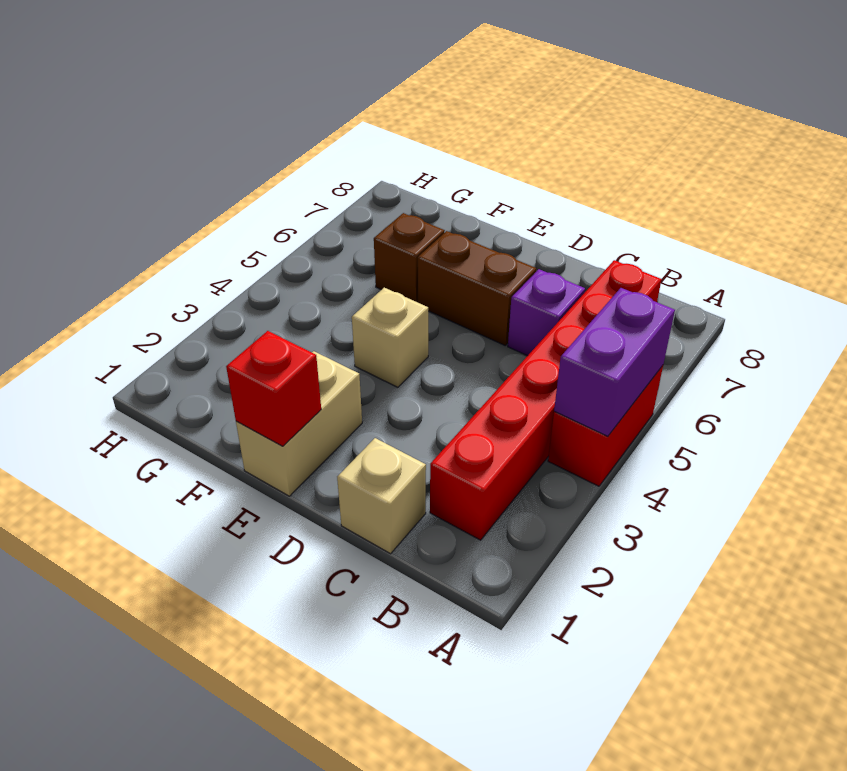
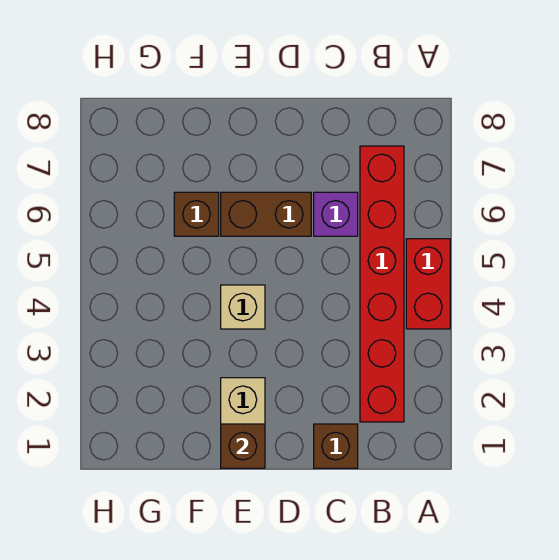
purple brick A4:A5 level 2 -> none
tan brick C1 level 1 -> brown brick C1 level 1
red brick E1 level 2 -> brown brick E1 level 2

